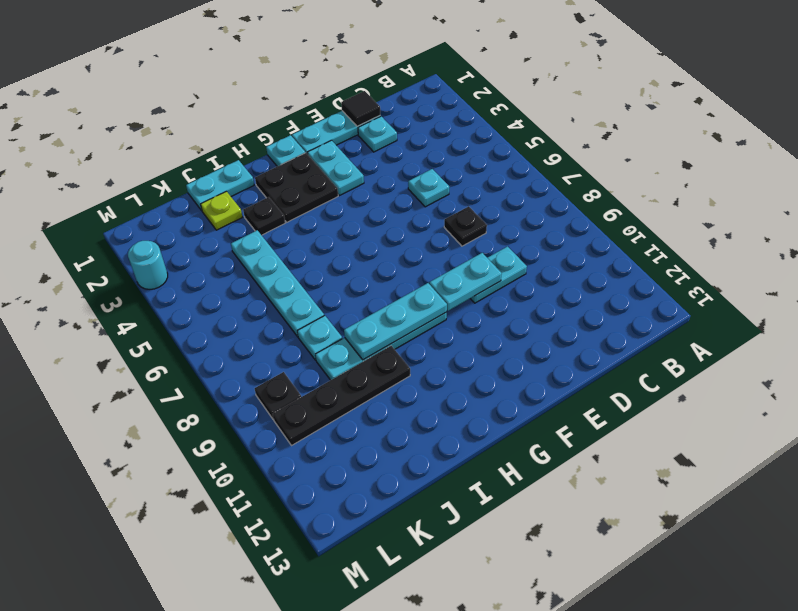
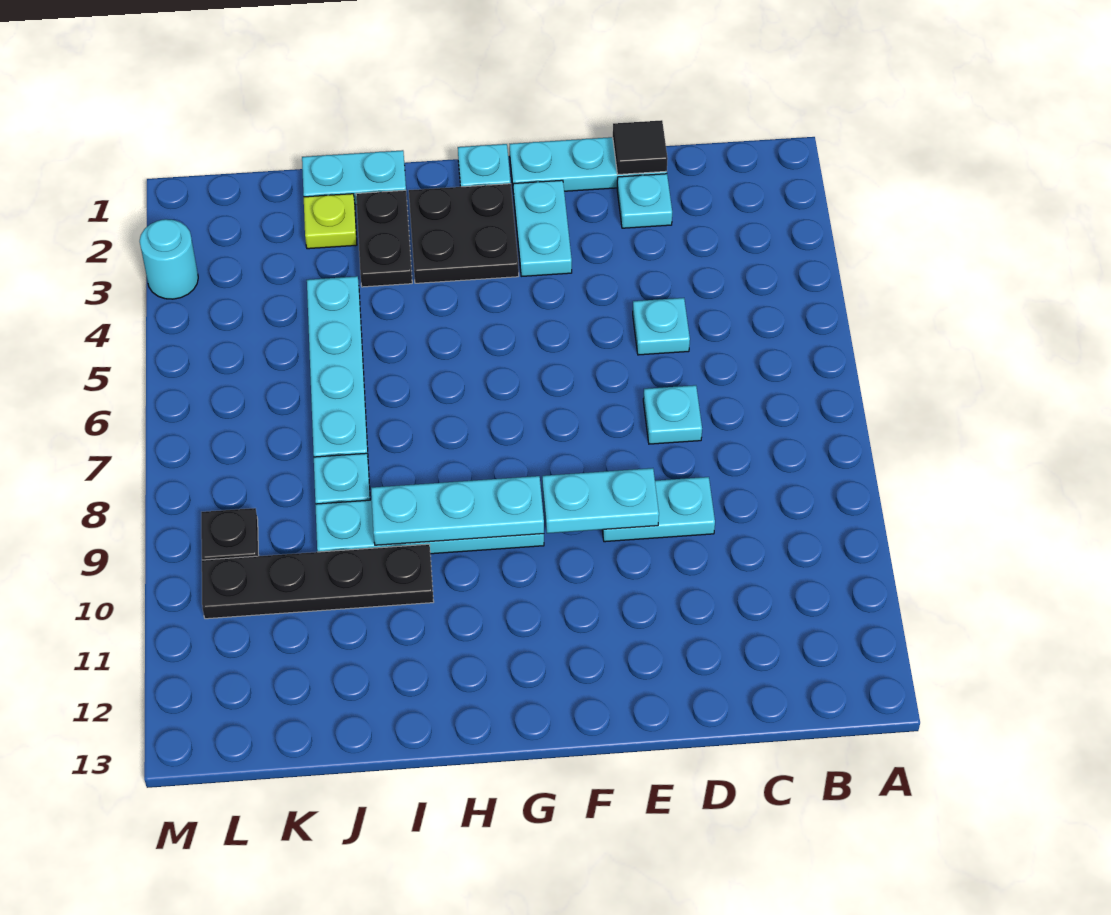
black plate D7 level 1 -> cyan plate D7 level 1
black plate I3 level 1 -> black plate I2:I3 level 1

